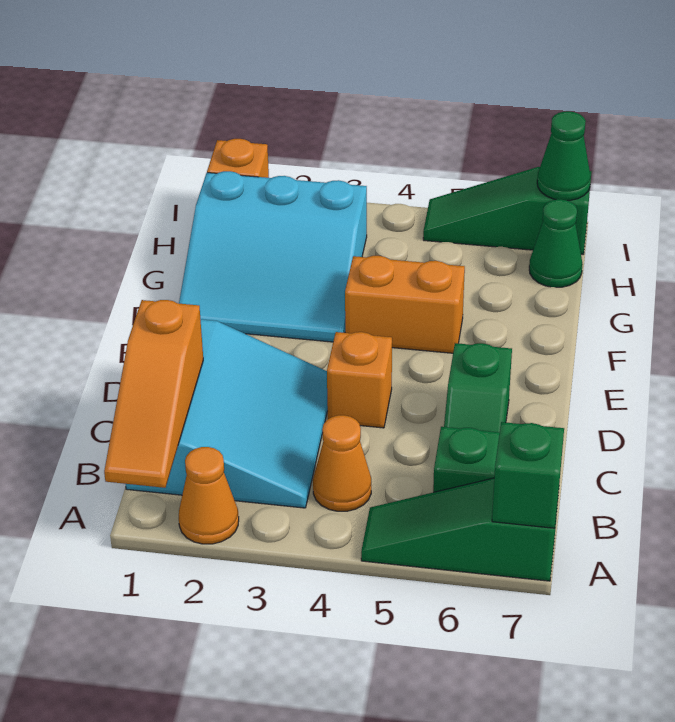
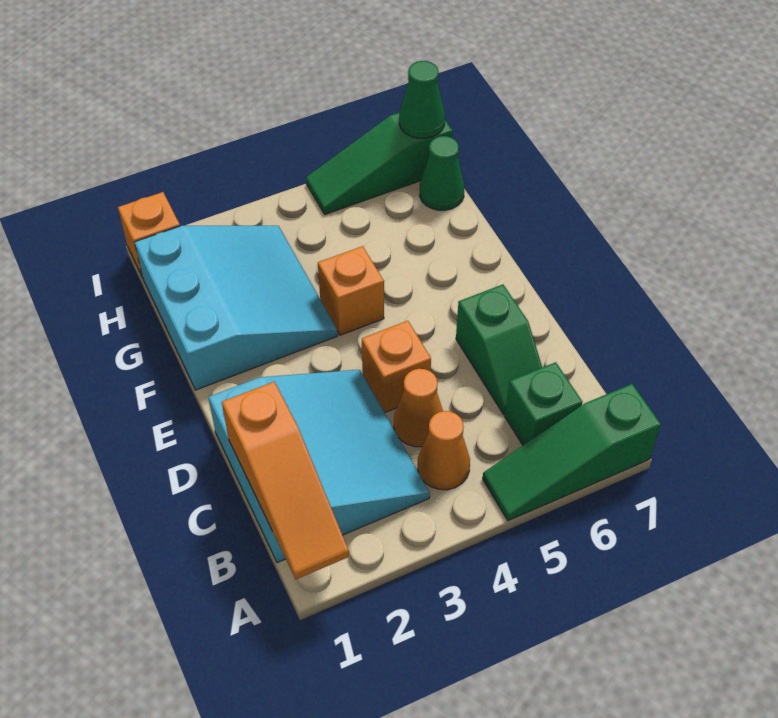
orange cone A2 level 1 -> orange cone C4 level 1
green brick A7 level 2 -> none
cyan slope F1:H3 level 1 top H -> cyan slope F1:H3 level 1 top 1
orange brick F4:F5 level 1 -> orange brick F4 level 1

